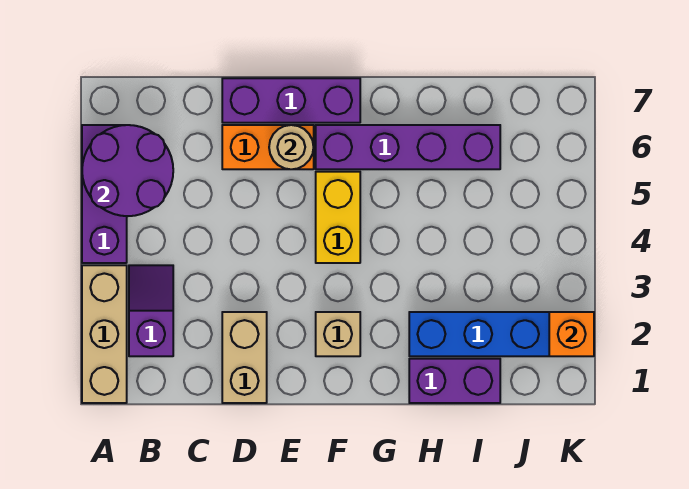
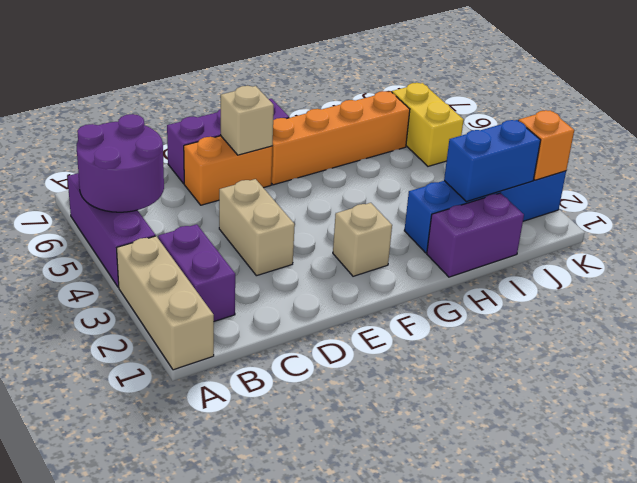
purple slope B2:B3 level 1 top 2 -> purple brick B2:B3 level 1
tan brick D1:D2 level 1 -> tan brick D3:D4 level 1
tan round brick E6 level 2 -> tan brick E6 level 2
yellow brick F4:F5 level 1 -> yellow brick J5:J6 level 1
purple brick F6:I6 level 1 -> orange brick F6:I6 level 1
none -> blue brick I2:J2 level 2

